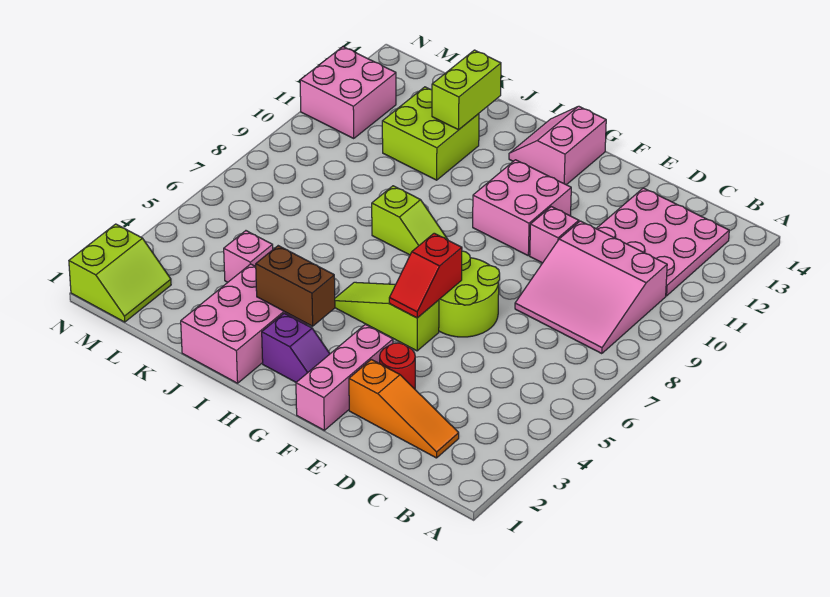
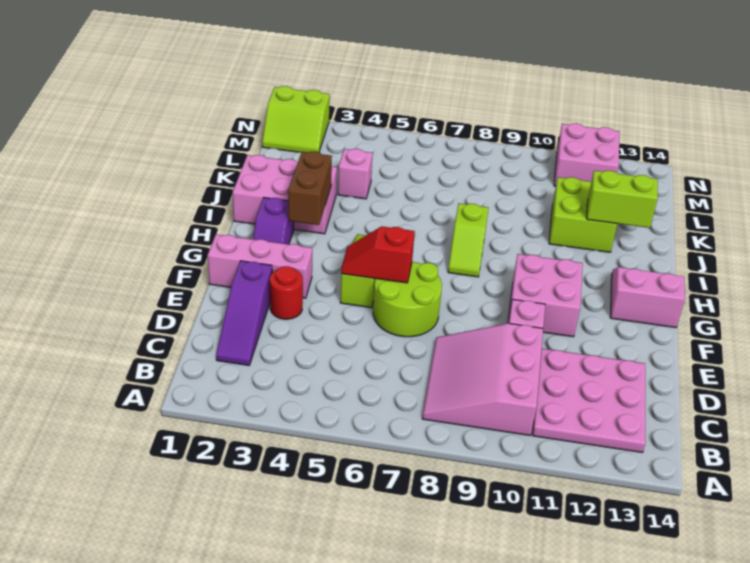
orange slope C2:E2 level 1 top E -> purple slope C2:E2 level 1 top E

